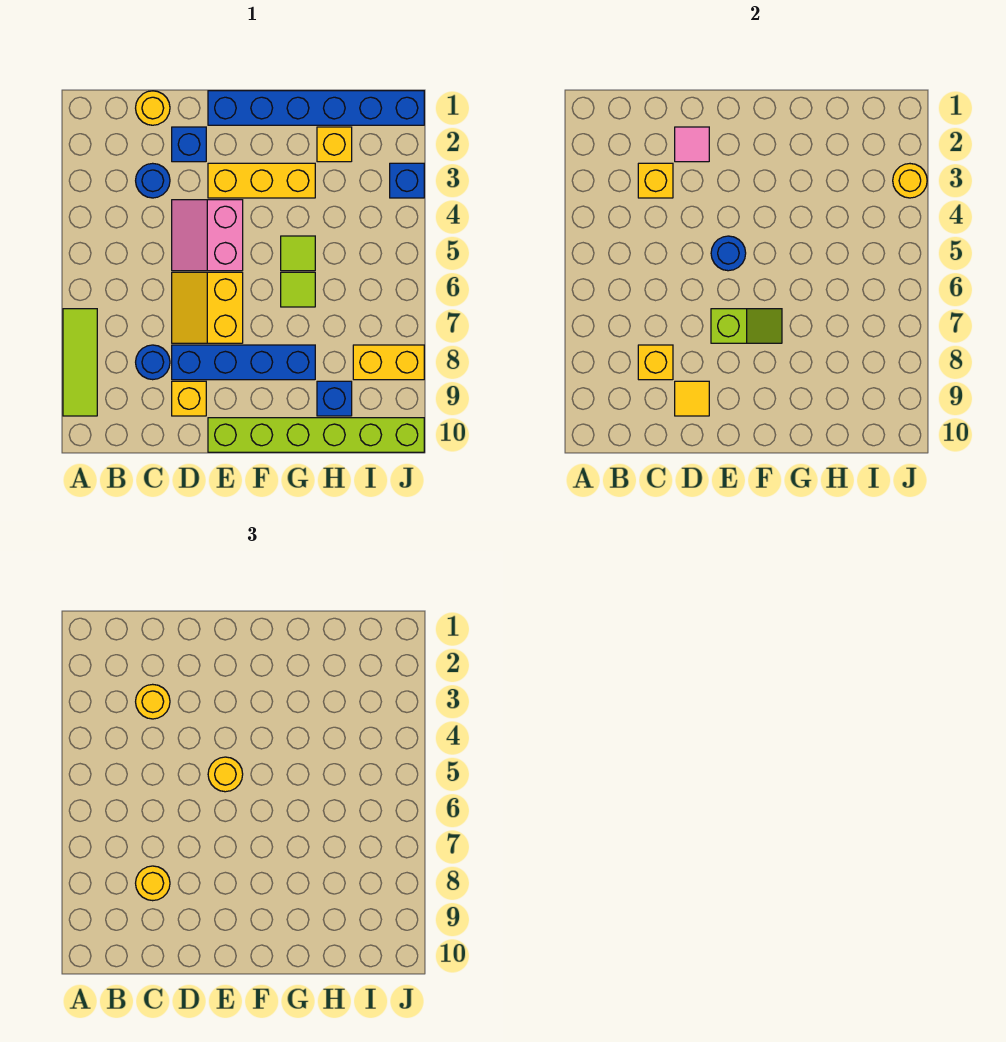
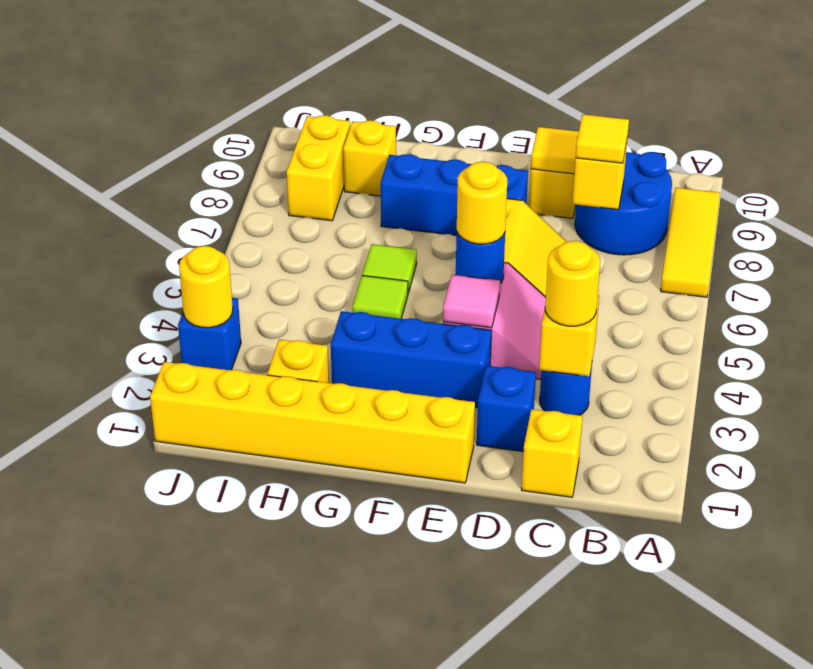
lime tile A7:A9 level 1 -> yellow tile A7:A9 level 1
yellow round brick C1 level 1 -> yellow brick C1 level 1
blue round brick C8 level 1 -> blue round brick B8:C9 level 1
yellow round brick C8 level 3 -> yellow tile C8 level 3
pink tile D2 level 2 -> pink tile E4 level 2
blue brick D8:G8 level 1 -> blue brick E8:G8 level 1
blue brick E1:J1 level 1 -> yellow brick E1:J1 level 1
yellow brick E3:G3 level 1 -> blue brick E3:G3 level 1
lime slope E7:F7 level 2 top E -> none
lime brick E10:J10 level 1 -> none
blue brick H9 level 1 -> yellow brick H9 level 1
yellow brick I8:J8 level 1 -> yellow brick I8:I9 level 1

